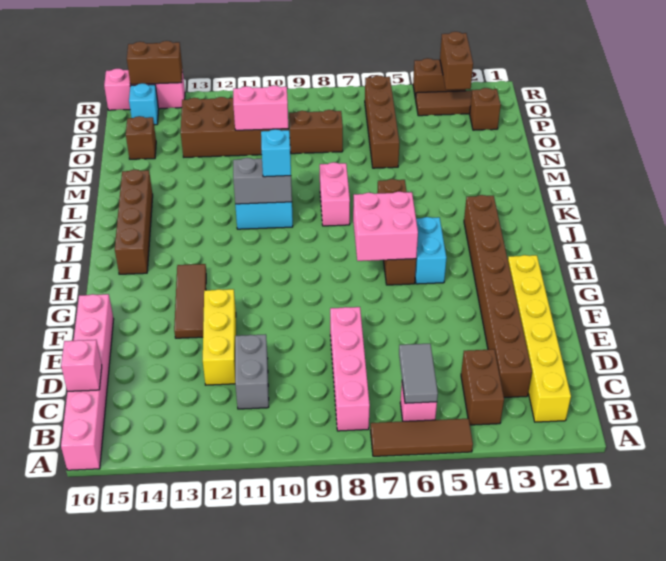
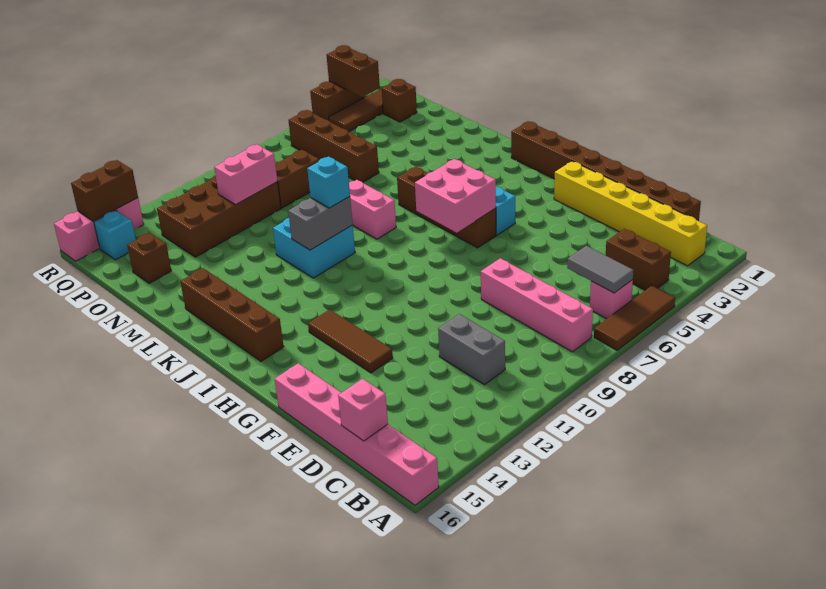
brown brick C3:J3 level 1 -> brown brick C1:J1 level 1
yellow brick D12:F12 level 1 -> none

